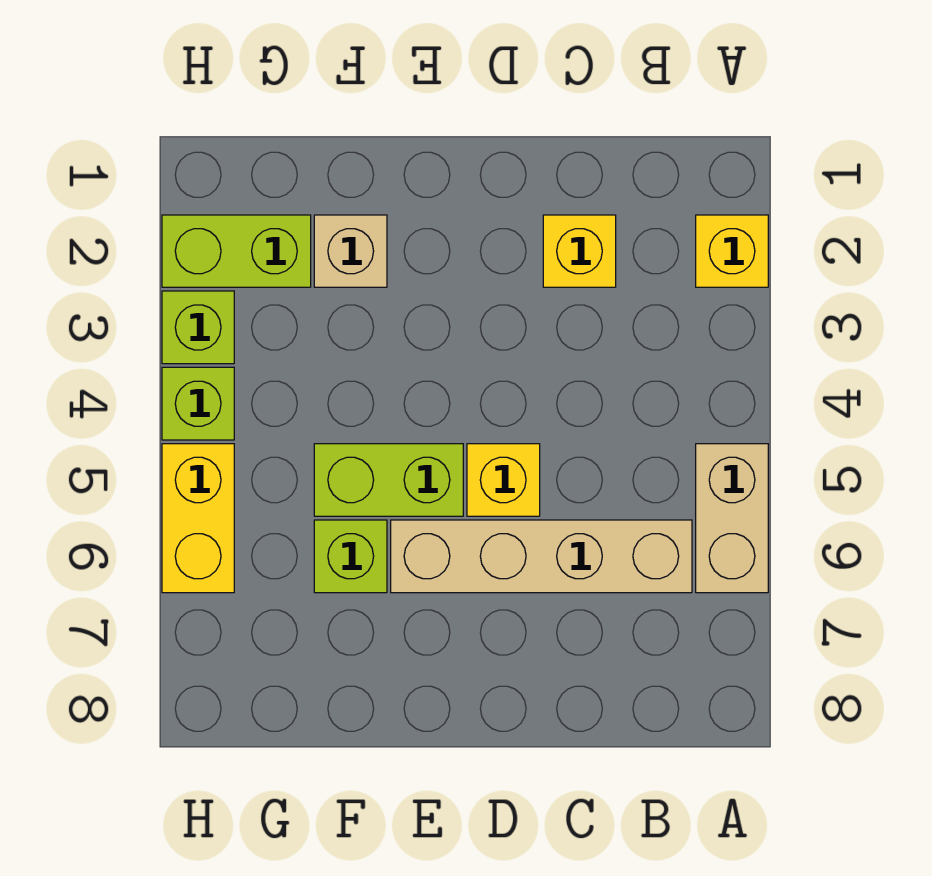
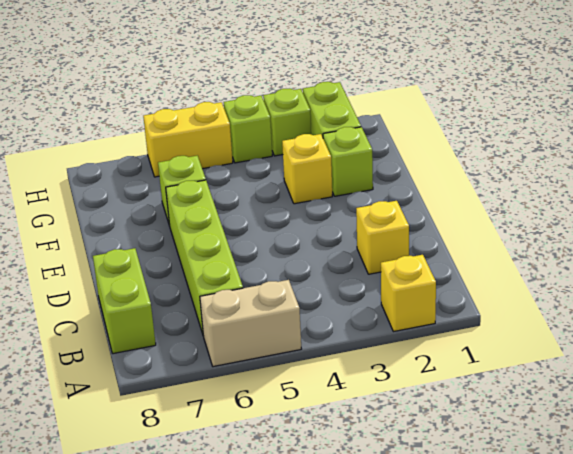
tan brick B6:E6 level 1 -> lime brick B6:E6 level 1
yellow brick D5 level 1 -> yellow brick F3 level 1
lime brick E5:F5 level 1 -> lime brick B8:C8 level 1
tan brick F2 level 1 -> lime brick F2 level 1

